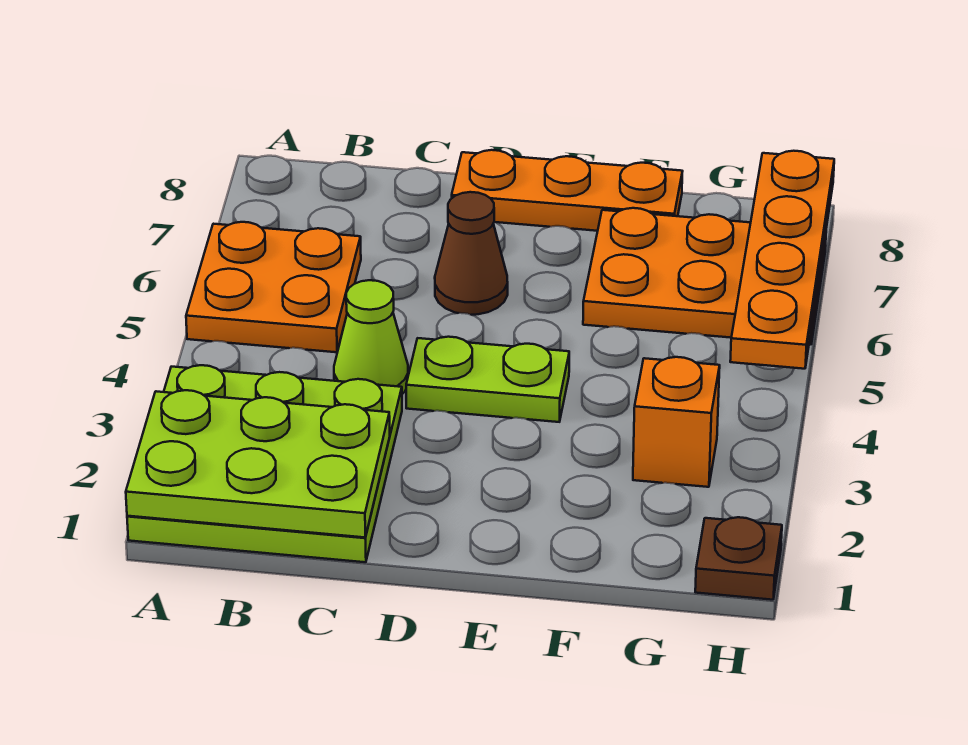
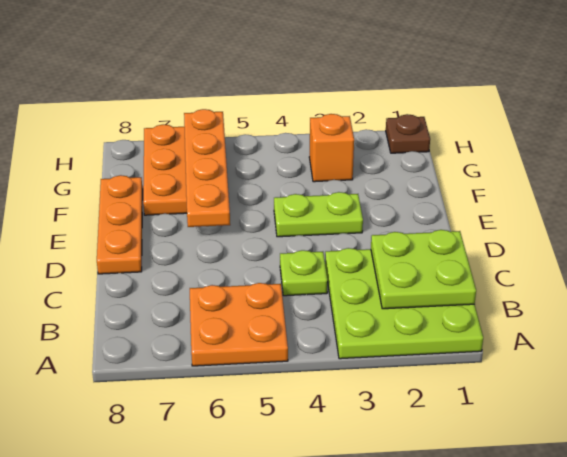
lime plate A1:C2 level 2 -> lime plate B1:C2 level 2
lime cone C4 level 1 -> lime plate C4 level 1
lime plate D4:E4 level 1 -> lime plate E3:E4 level 1
brown cone D6 level 1 -> none
orange plate H5:H8 level 2 -> orange plate E6:H6 level 2

